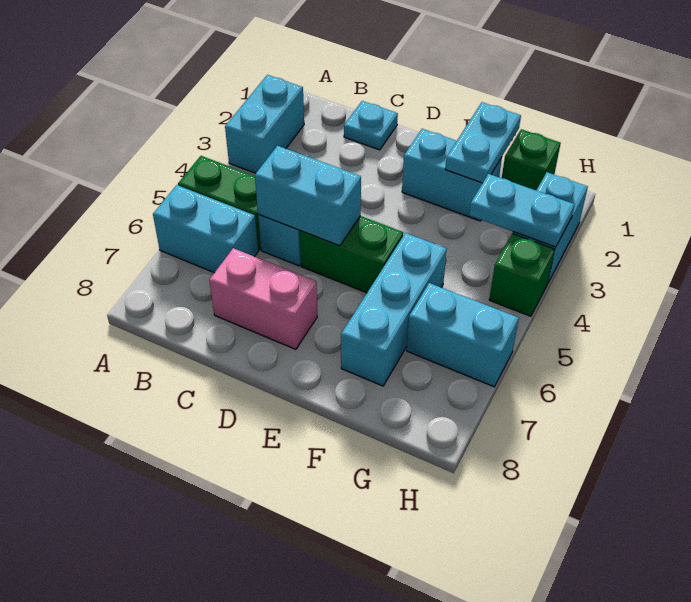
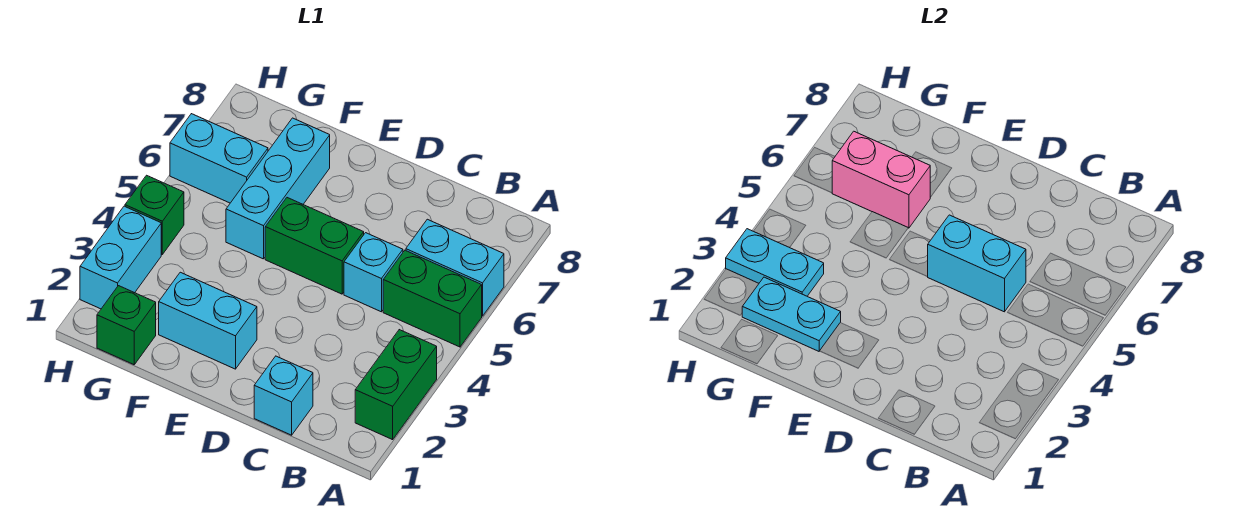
cyan brick A2:A3 level 1 -> green brick A2:A3 level 1
cyan plate C1 level 1 -> cyan brick C1 level 1
pink brick C7:D7 level 1 -> pink brick F6:G6 level 2
cyan plate F1:F2 level 2 -> cyan plate F2:G2 level 2

